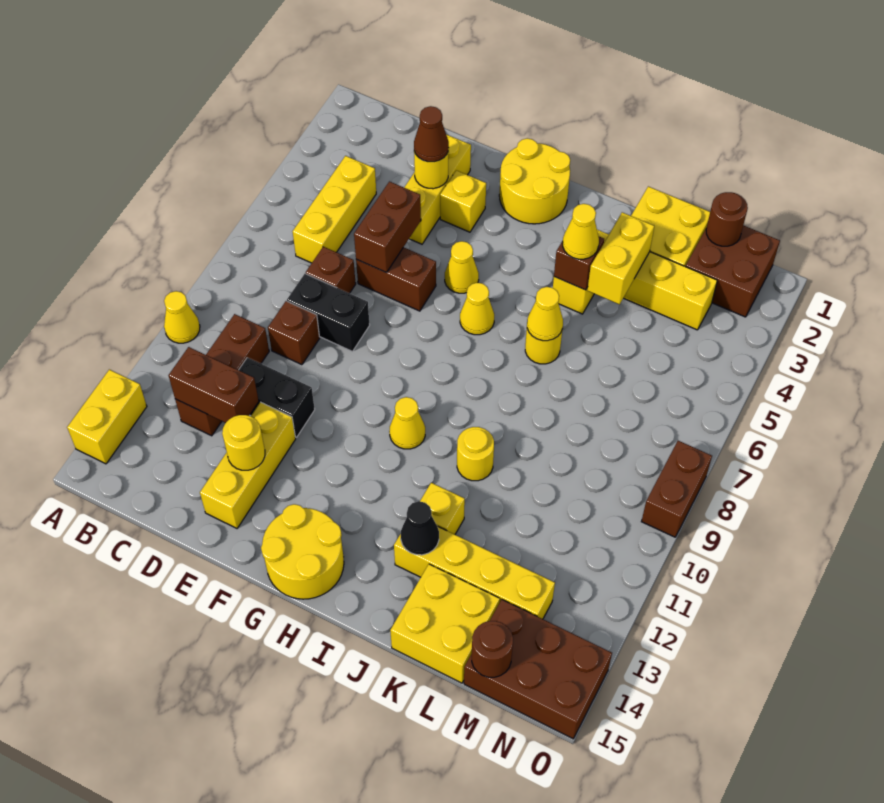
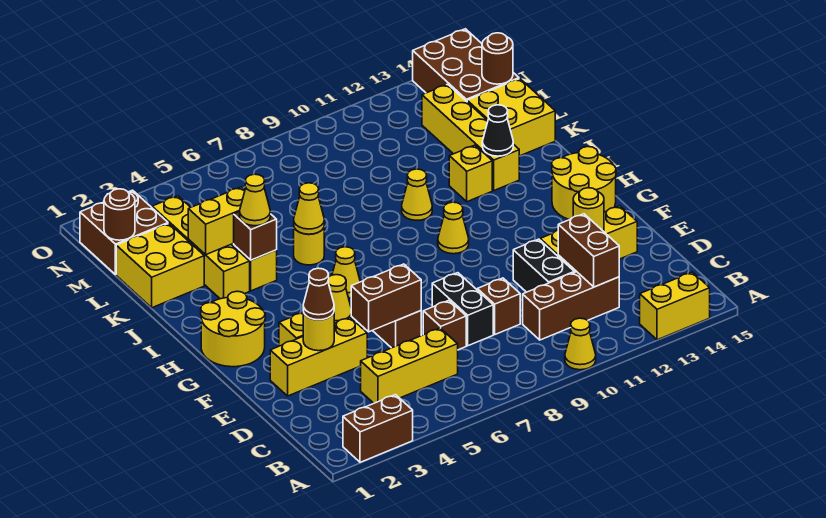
yellow round brick J10 level 1 -> yellow cone J10 level 1
brown brick O8:O9 level 1 -> brown brick A2:A3 level 1

